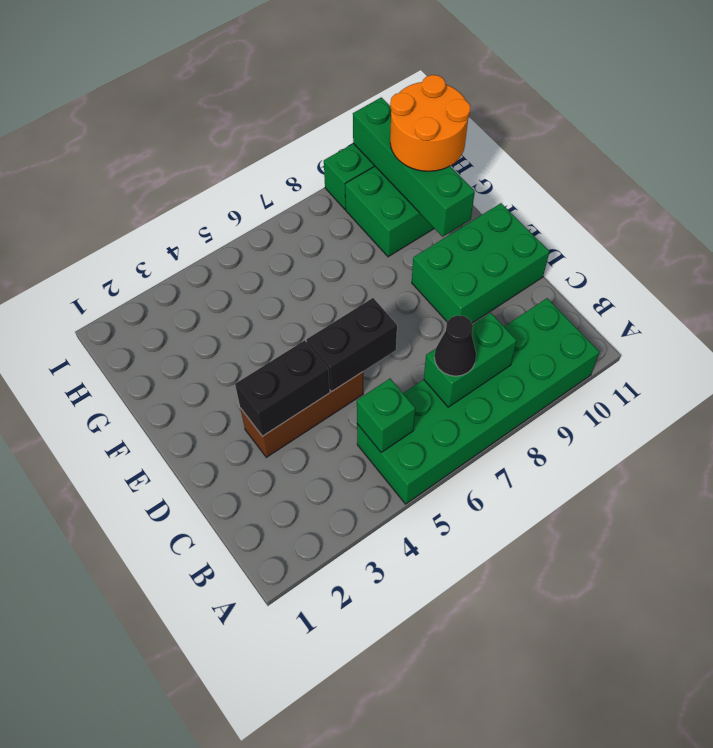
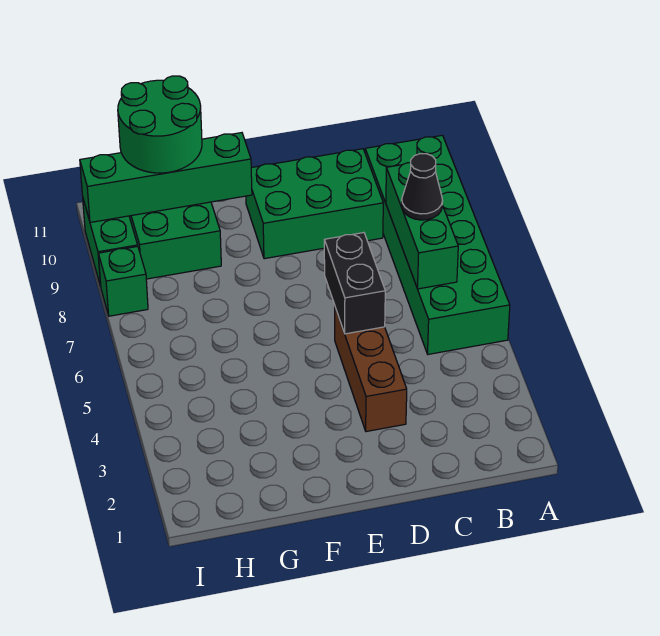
green brick B5 level 2 -> green brick I8 level 1
green brick B7:B8 level 2 -> green brick B6:B8 level 2
black brick D3:D4 level 2 -> none
green brick D9:E11 level 1 -> green brick C9:E10 level 1
orange round brick G10:H11 level 3 -> green round brick G10:H11 level 3

